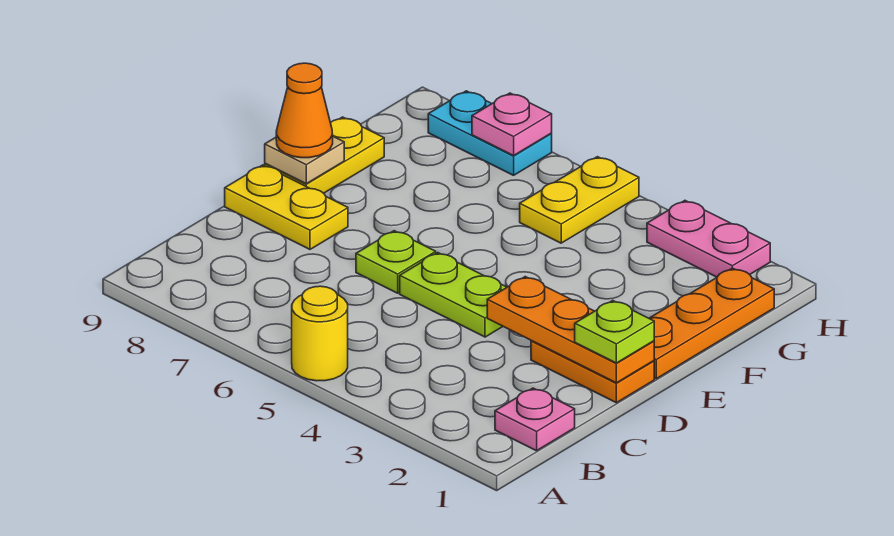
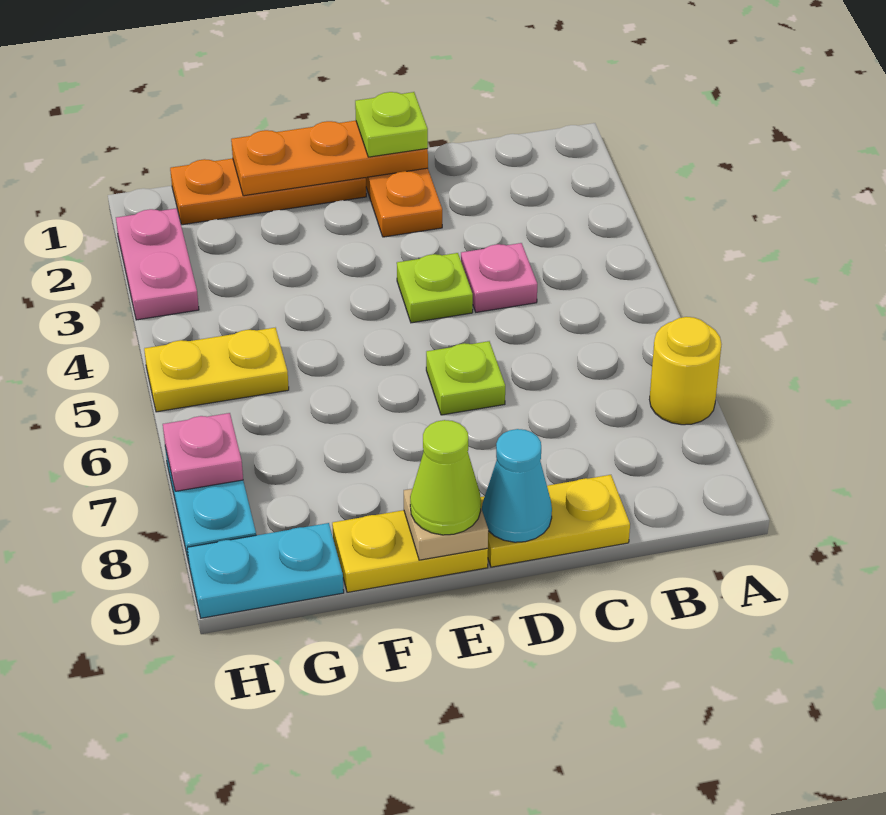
yellow round brick A5 level 1 -> yellow round brick A7 level 1
pink plate B1 level 1 -> pink plate C4 level 1
orange plate D1:D3 level 2 -> orange plate D1:F1 level 2
lime plate D4:D5 level 1 -> lime plate D4 level 1
yellow plate D8:D9 level 1 -> yellow plate C9:D9 level 1
none -> cyan cone D9 level 2
orange cone E9 level 3 -> lime cone E9 level 3
none -> cyan plate G9:H9 level 1

